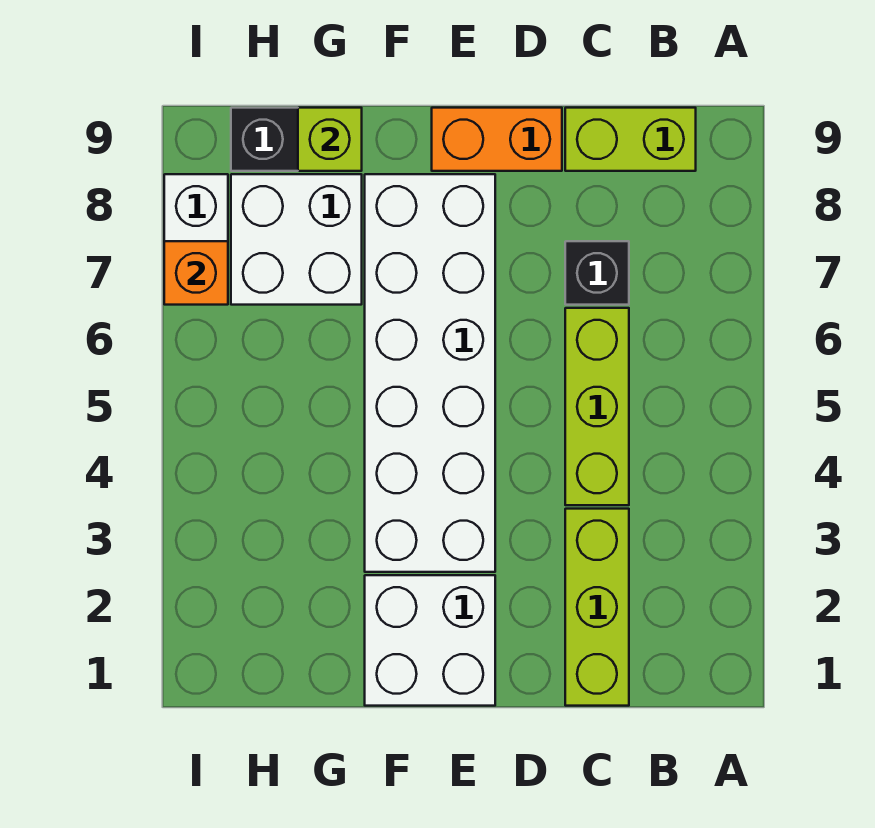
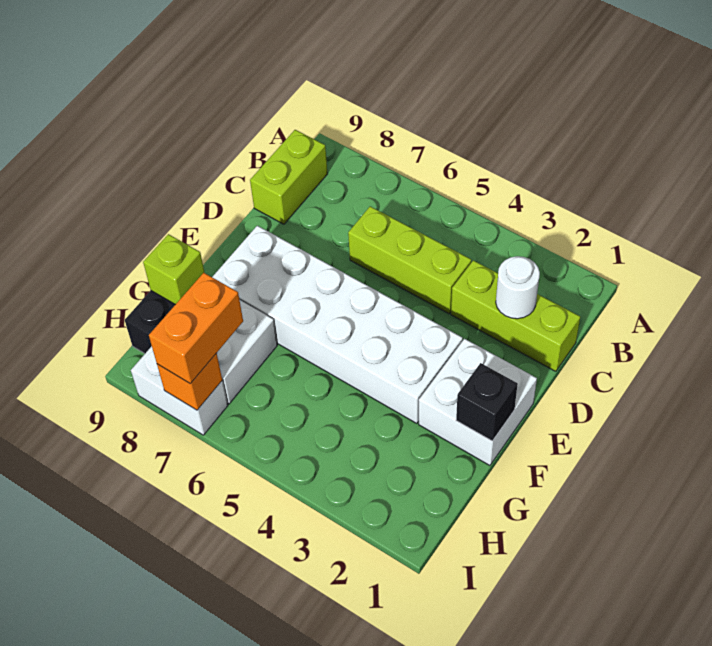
none -> white round brick C2 level 2
black brick C7 level 1 -> black brick F1 level 2
orange brick D9:E9 level 1 -> orange brick H7:I7 level 3

